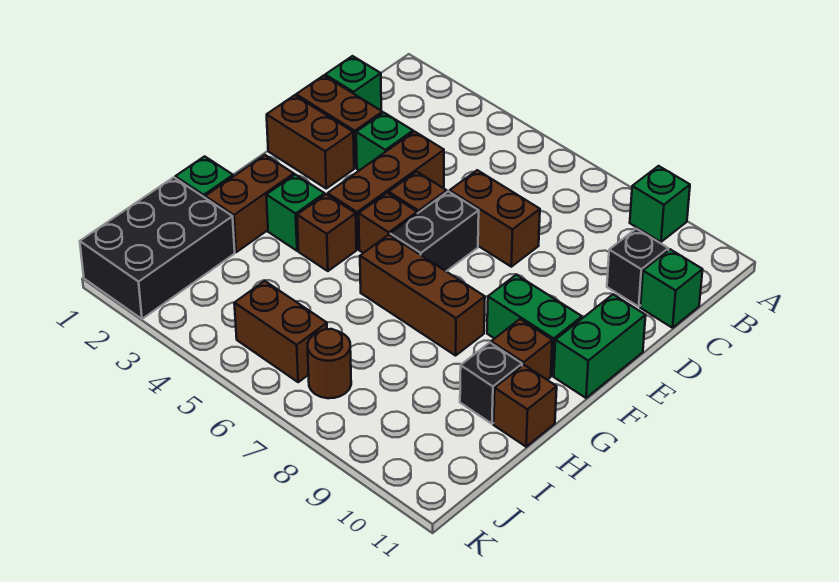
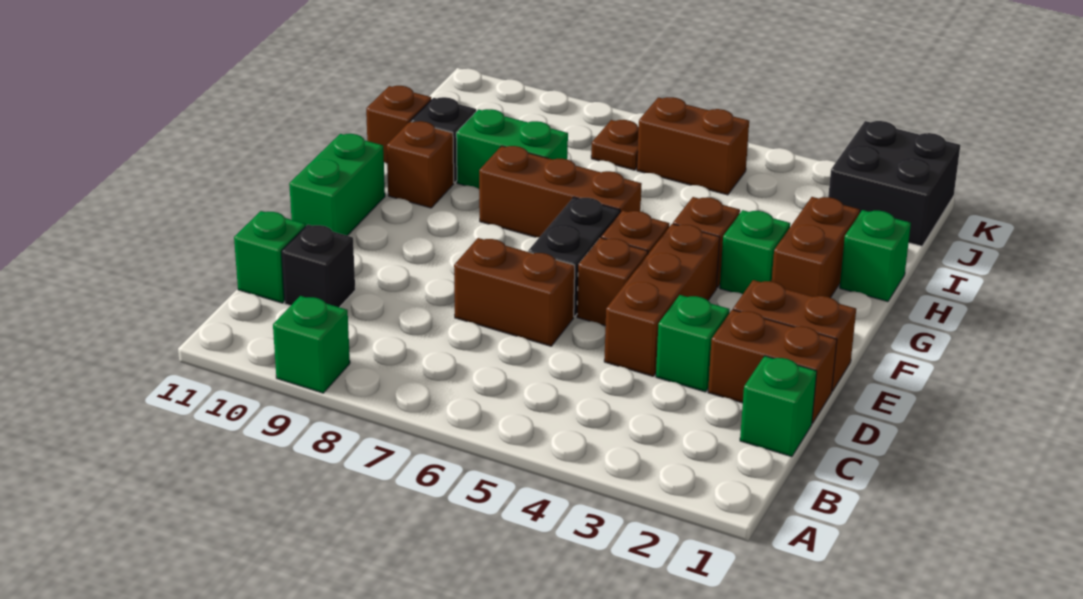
green brick F9:F10 level 1 -> green brick H8:H9 level 1
black brick I1:K2 level 1 -> black brick J1:K2 level 1
brown round brick J7 level 1 -> brown plate J7 level 1

